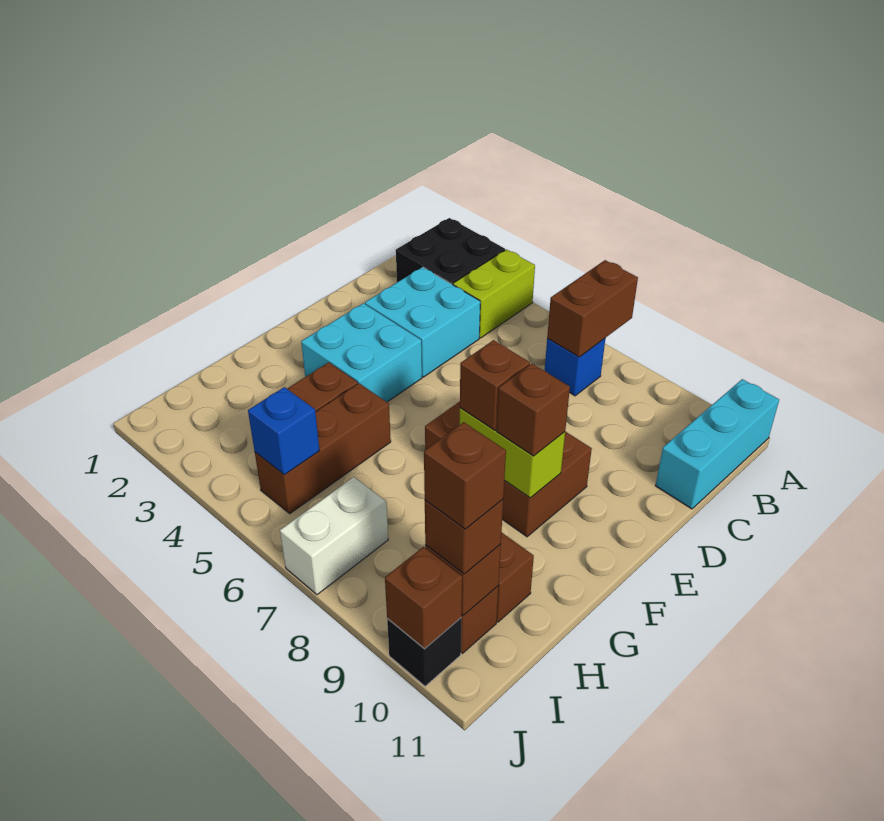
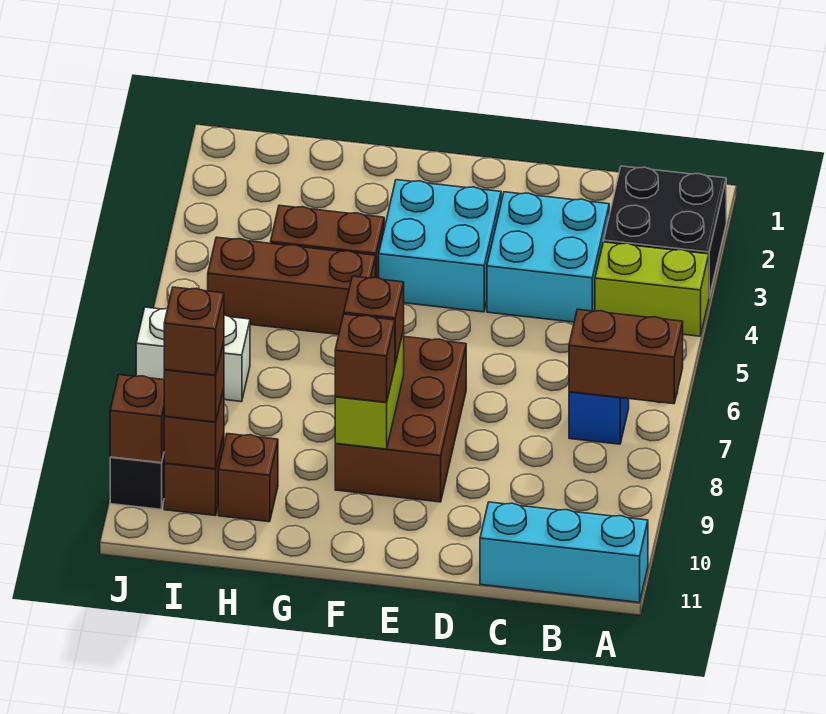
blue brick I5 level 2 -> none

